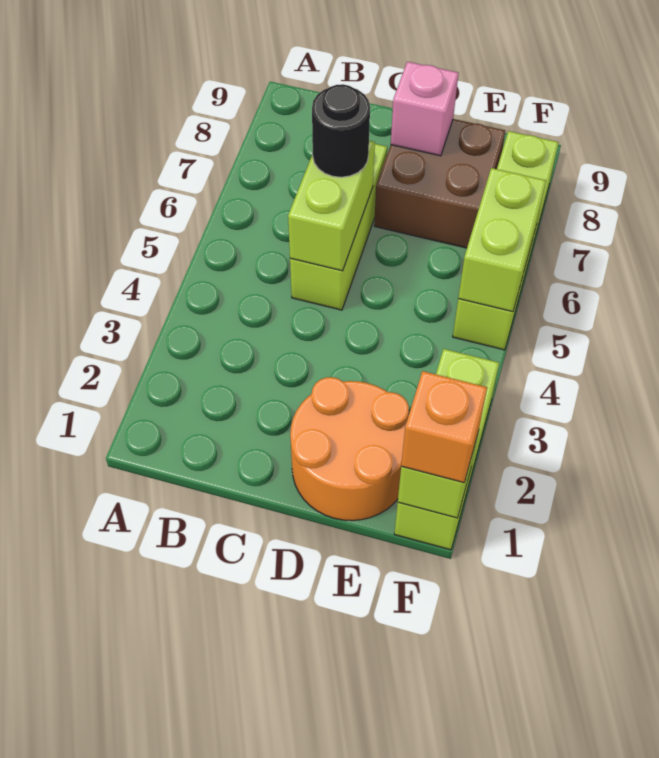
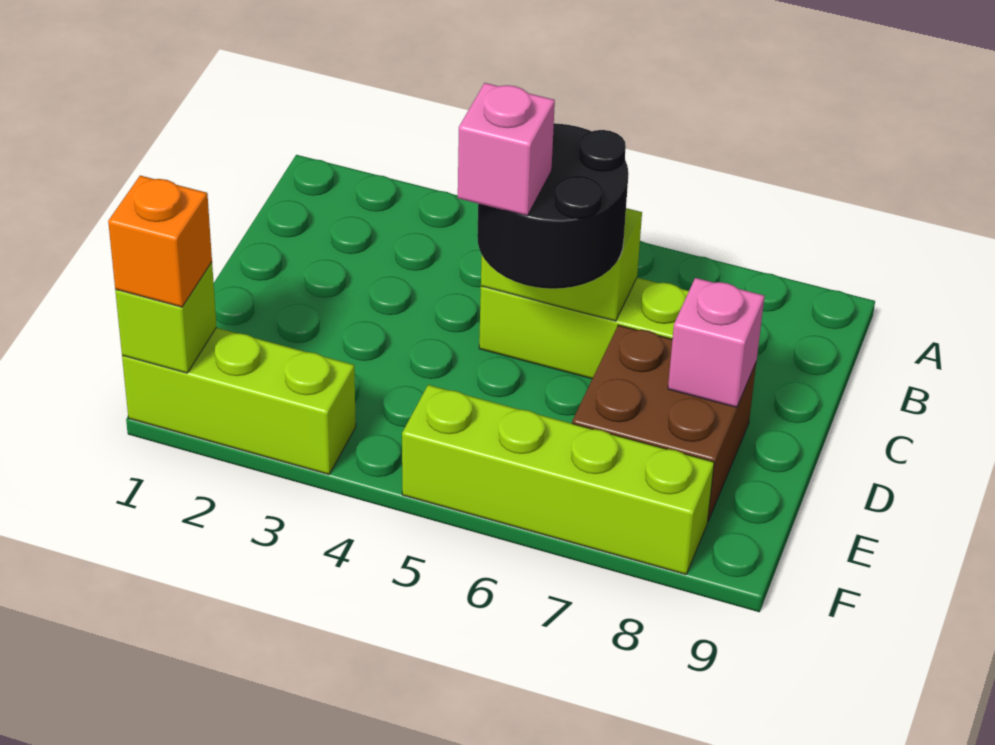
black round brick C6 level 3 -> black round brick C5:D6 level 3
orange round brick D1:E2 level 1 -> none
none -> pink brick D5 level 4
lime brick F5:F6 level 2 -> none

